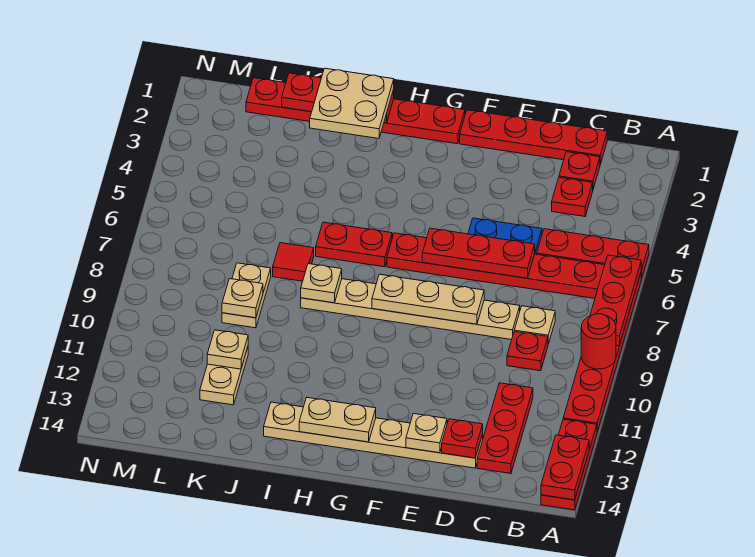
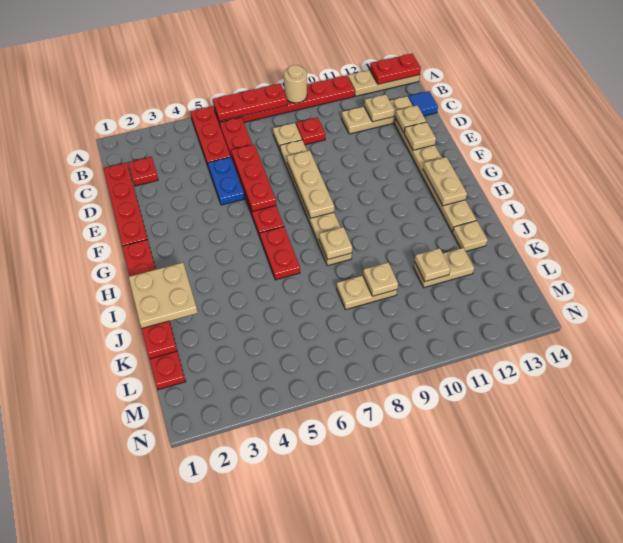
red round brick A9 level 2 -> tan round brick A9 level 2
red plate A12:A14 level 1 -> tan plate A12:A14 level 1
red plate C3 level 1 -> none
red plate C11:C13 level 1 -> tan plate C11:C13 level 1
none -> tan plate C12 level 2
none -> blue tile C14 level 1
red plate D13 level 2 -> tan plate D13 level 2
red tile J7 level 1 -> none
none -> tan plate J13 level 1

